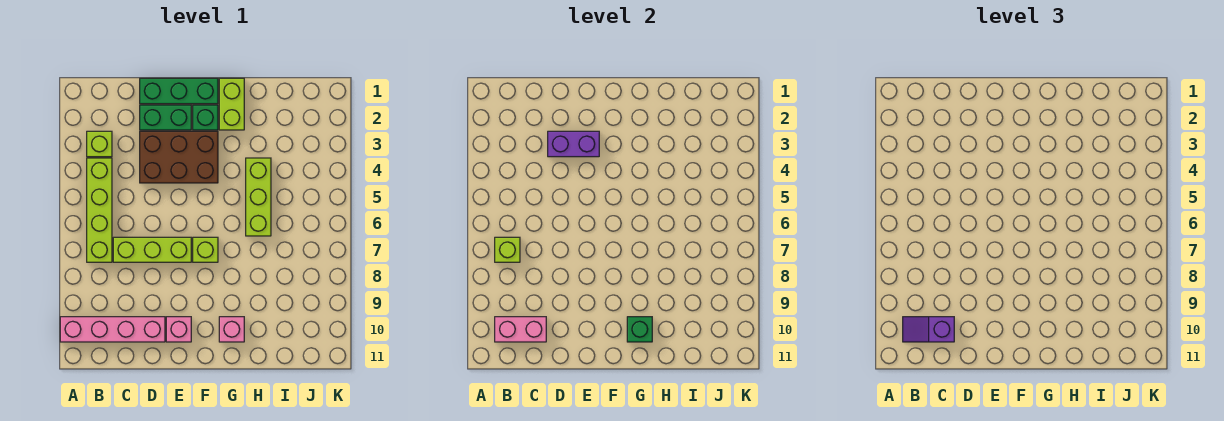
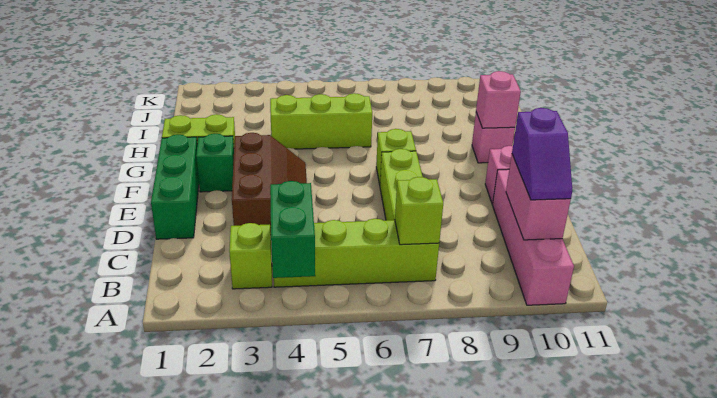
green brick D2:E2 level 1 -> green brick A4:B4 level 2
brown brick D3:F4 level 1 -> brown slope D3:F4 level 1 top 3
purple brick D3:E3 level 2 -> none
green brick G10 level 2 -> pink brick G10 level 2

